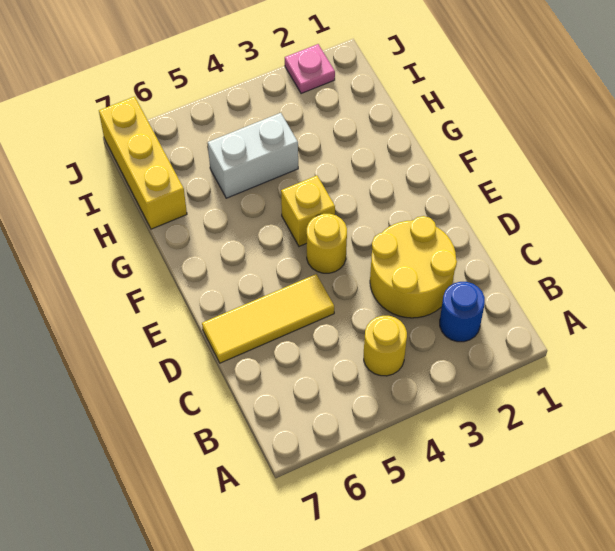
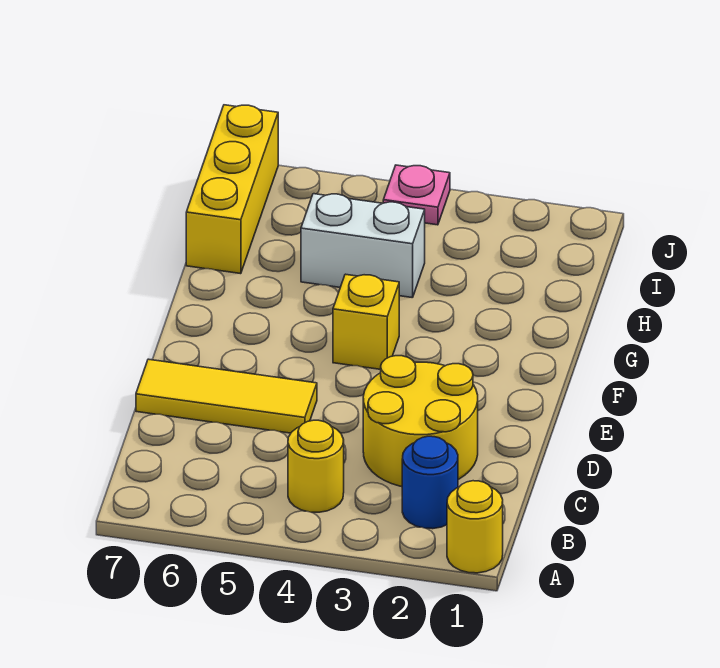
yellow round brick E4 level 1 -> yellow round brick A1 level 1
pink plate J2 level 1 -> pink plate J4 level 1

